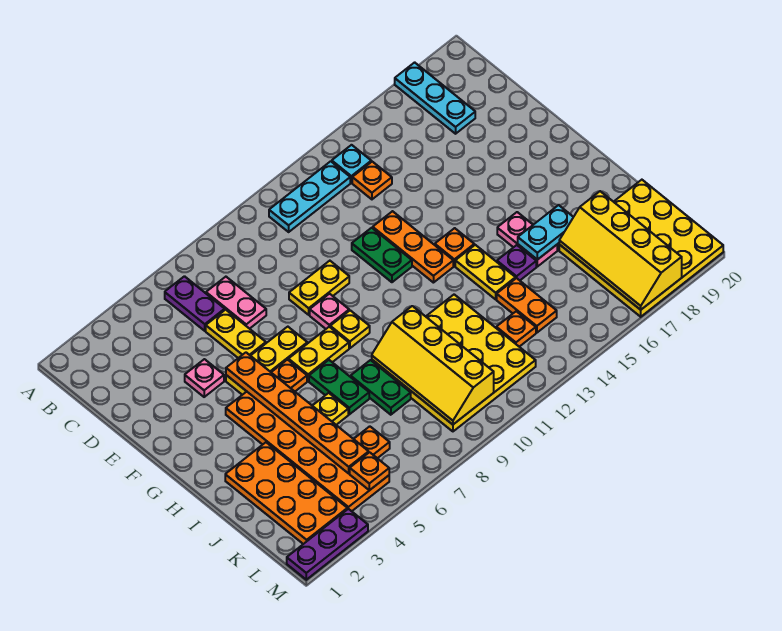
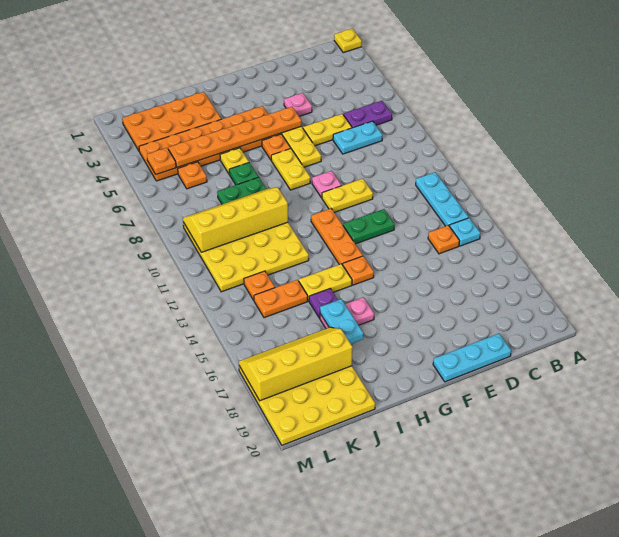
cyan plate A18:C18 level 1 -> cyan plate D20:F20 level 1
pink plate C7:D7 level 1 -> cyan plate C7:D7 level 1
yellow plate E9:E10 level 1 -> yellow plate E10:F10 level 1
orange plate E13:G13 level 1 -> orange plate G11:G13 level 1
yellow plate G9 level 1 -> yellow plate A1 level 1
green plate H7:I7 level 1 -> green plate I7 level 1
purple plate M1:M3 level 1 -> none

